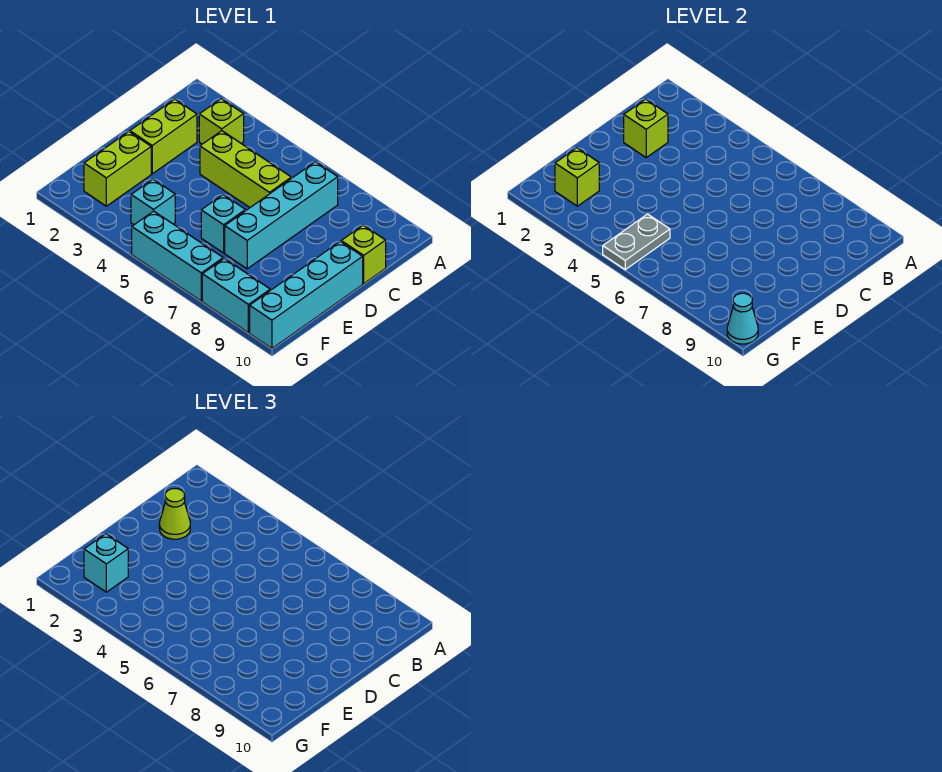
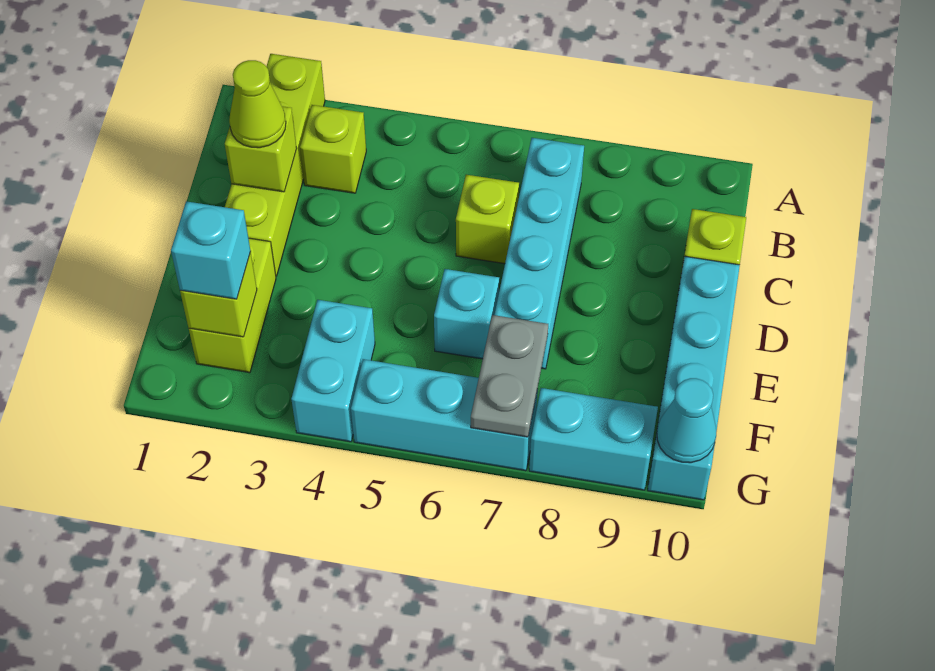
lime brick C2:D2 level 1 -> lime brick A2:D2 level 1
lime brick C4:C6 level 1 -> lime brick C6 level 1
cyan brick F4 level 1 -> cyan brick F4:G4 level 1
grey plate F5:G5 level 2 -> grey plate F7:G7 level 2

